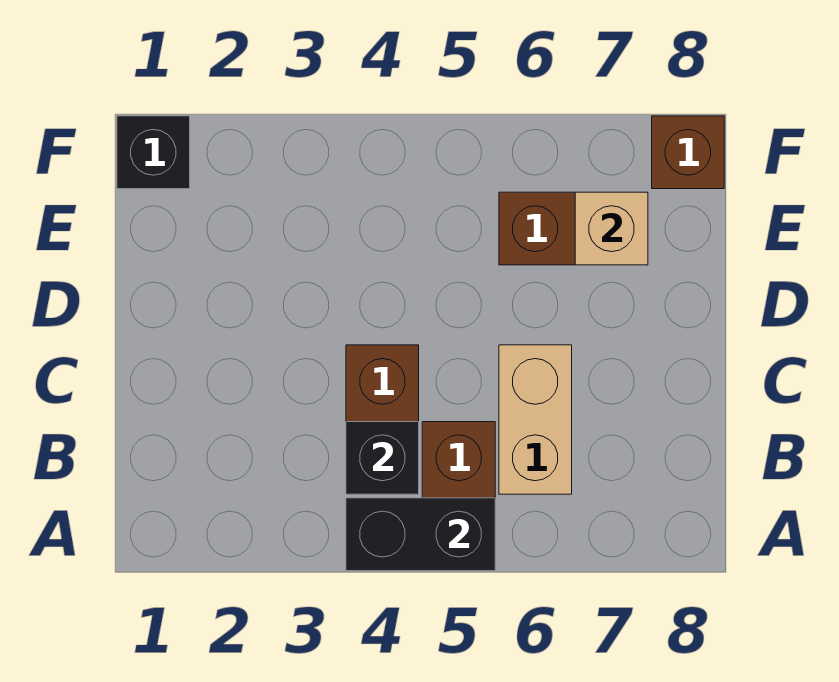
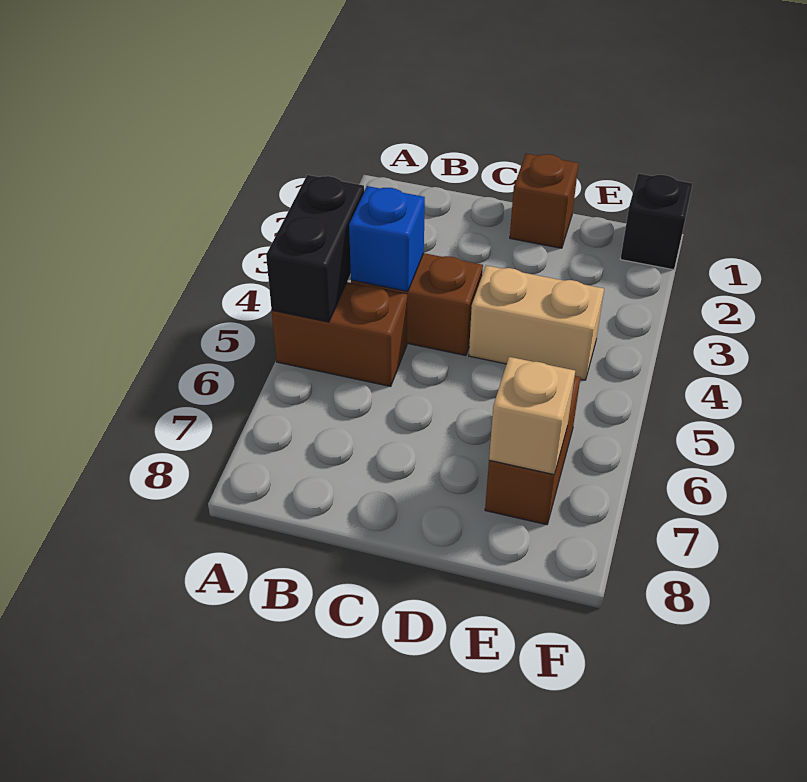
black brick B4 level 2 -> blue brick B4 level 2
tan brick B6:C6 level 1 -> tan brick D4:E4 level 1
brown brick F8 level 1 -> brown brick D1 level 1

